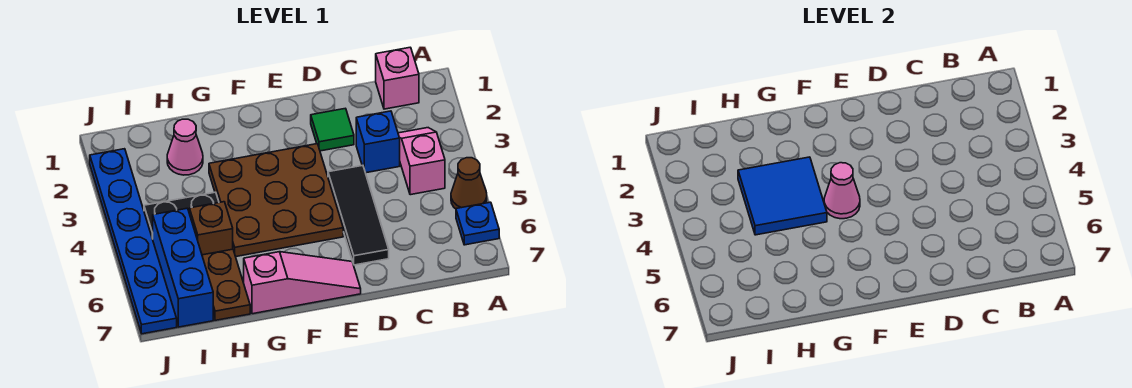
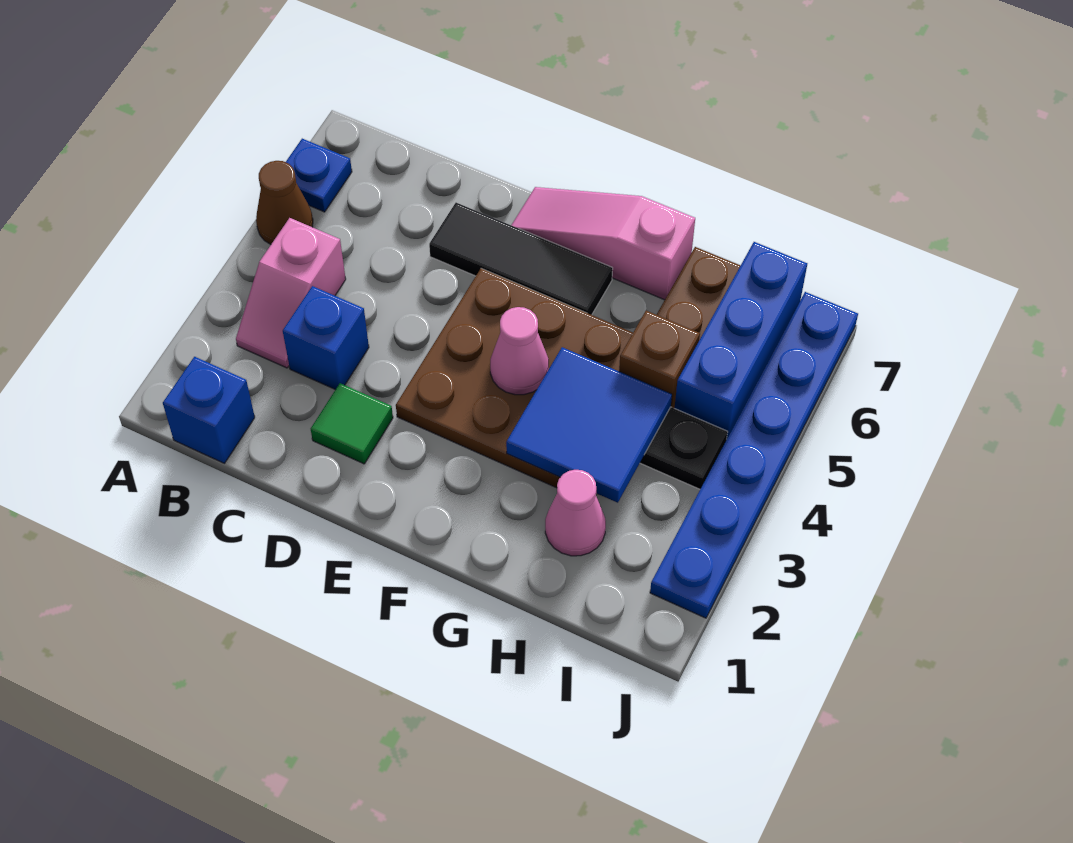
pink brick B1 level 1 -> blue brick B1 level 1
black tile D4:D6 level 1 -> black tile D6:F6 level 1

